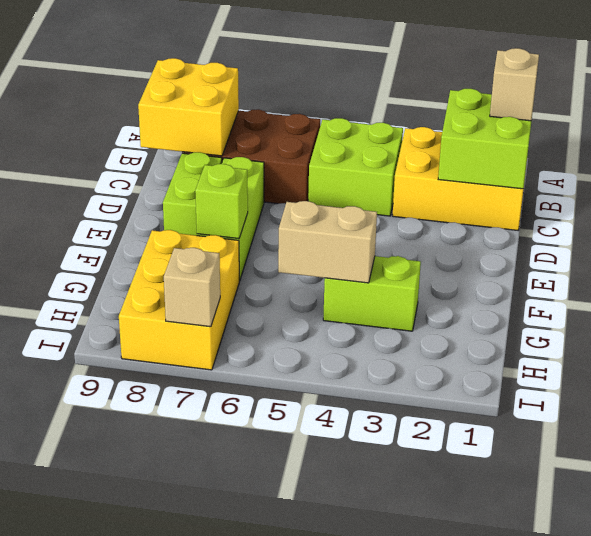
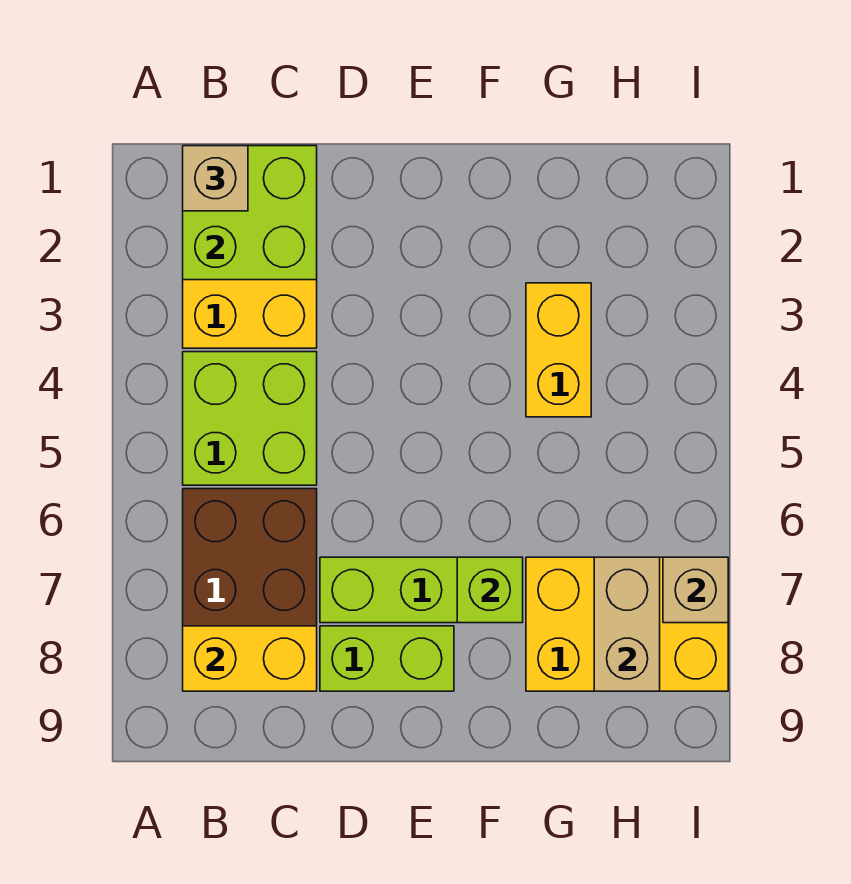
yellow brick B8:C9 level 2 -> yellow brick B8:C8 level 2
lime brick G3:G4 level 1 -> yellow brick G3:G4 level 1
tan brick G4:G5 level 2 -> tan brick H7:H8 level 2

